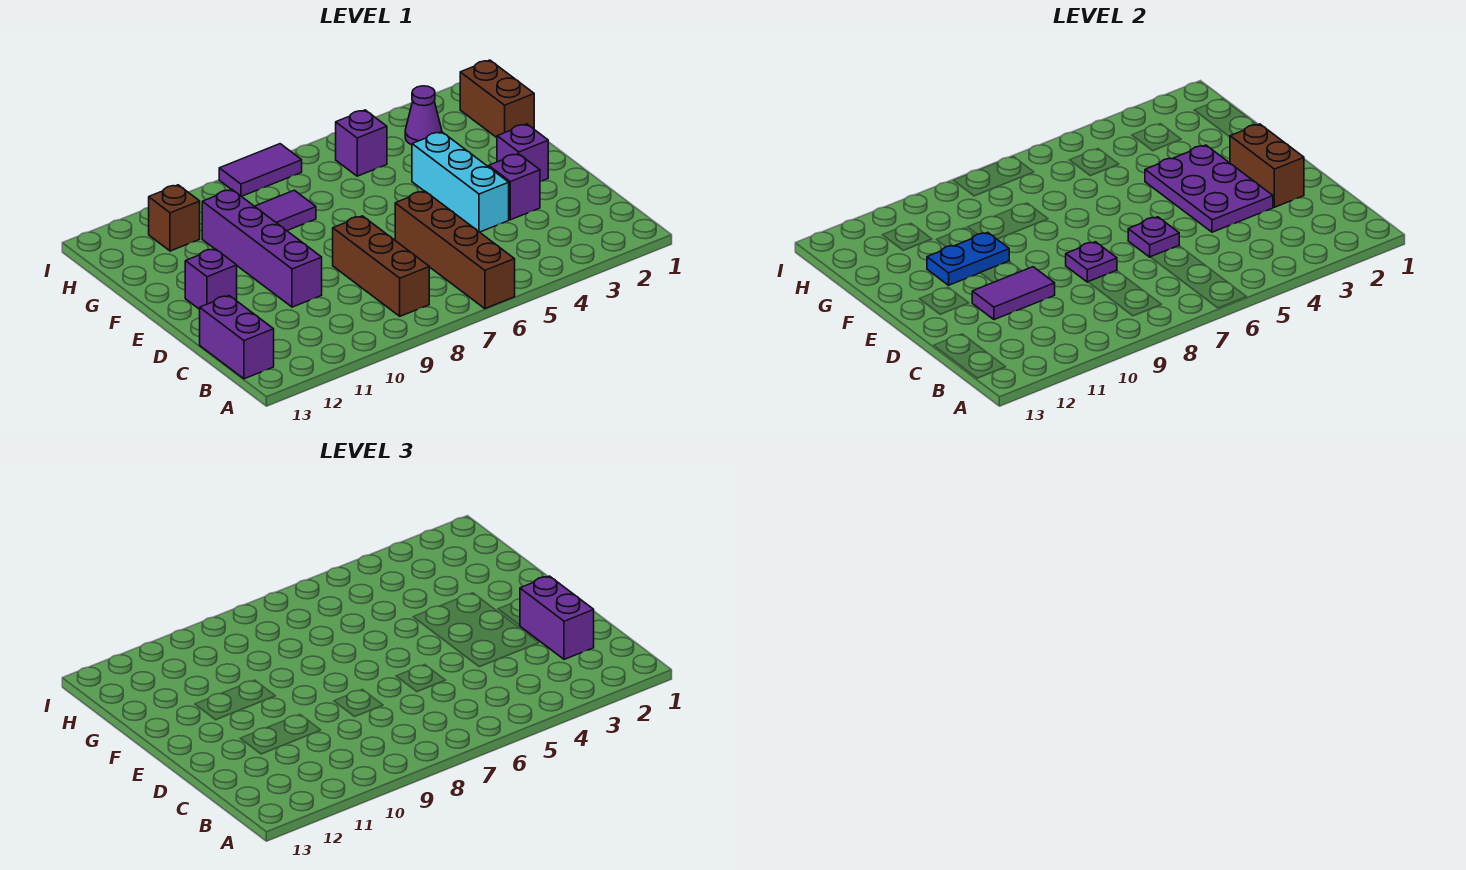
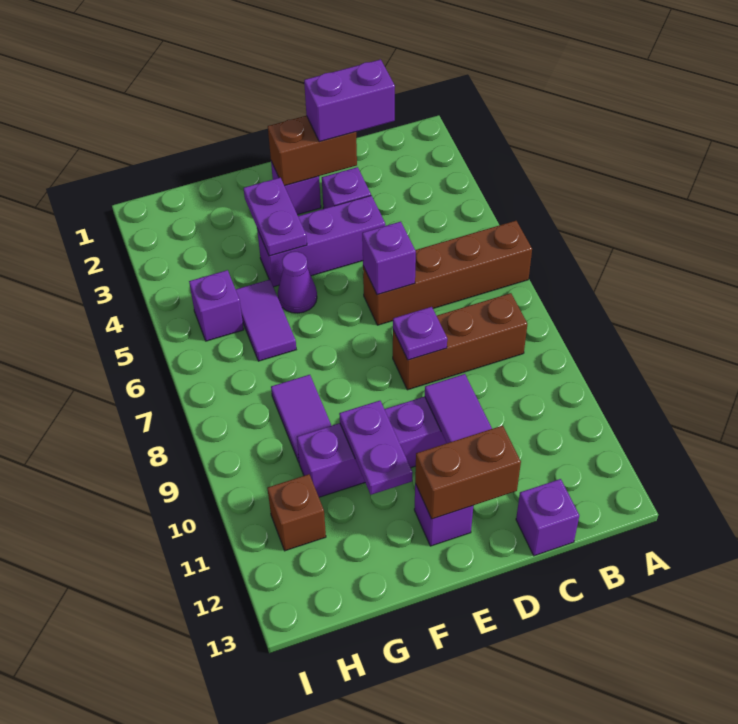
purple brick B13:C13 level 1 -> purple brick C13 level 1
purple plate D3:F4 level 2 -> purple plate F3:F4 level 2
cyan brick D4:F4 level 1 -> purple brick D4:F4 level 1
purple plate D6 level 2 -> purple brick D6 level 2
blue plate F10:F11 level 2 -> purple plate F10:F11 level 2
brown brick G1:H1 level 1 -> brown brick D12:E12 level 2
purple cone H3 level 1 -> purple cone F5 level 1
purple tile I7:I8 level 1 -> purple tile G5:G6 level 1

